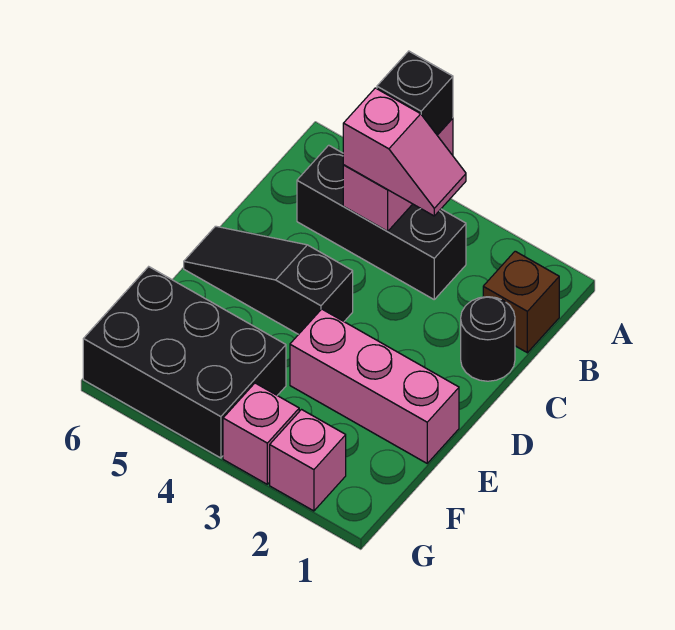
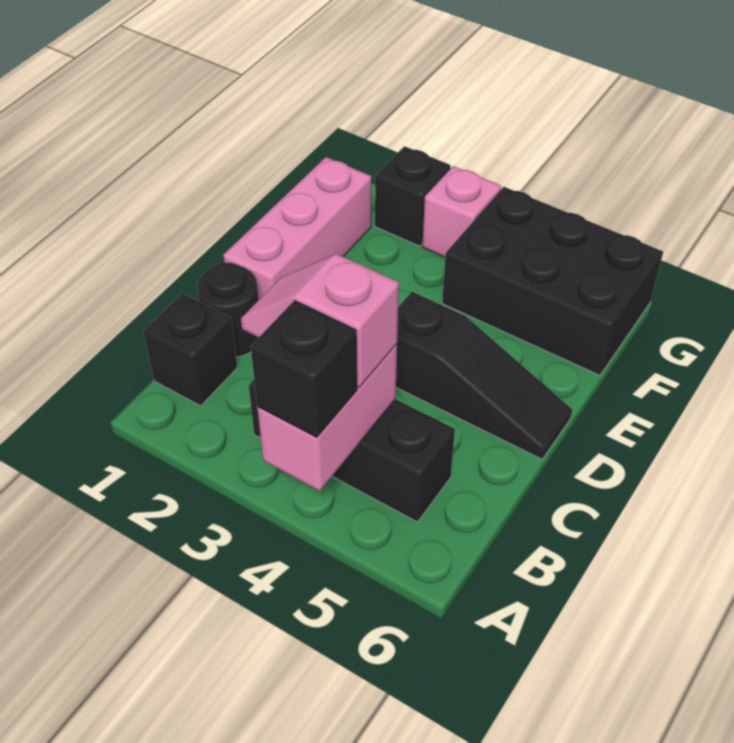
brown brick B1 level 1 -> black brick B1 level 1
pink brick E1:E3 level 1 -> pink brick D1:F1 level 1
pink brick G2 level 1 -> black brick G2 level 1

